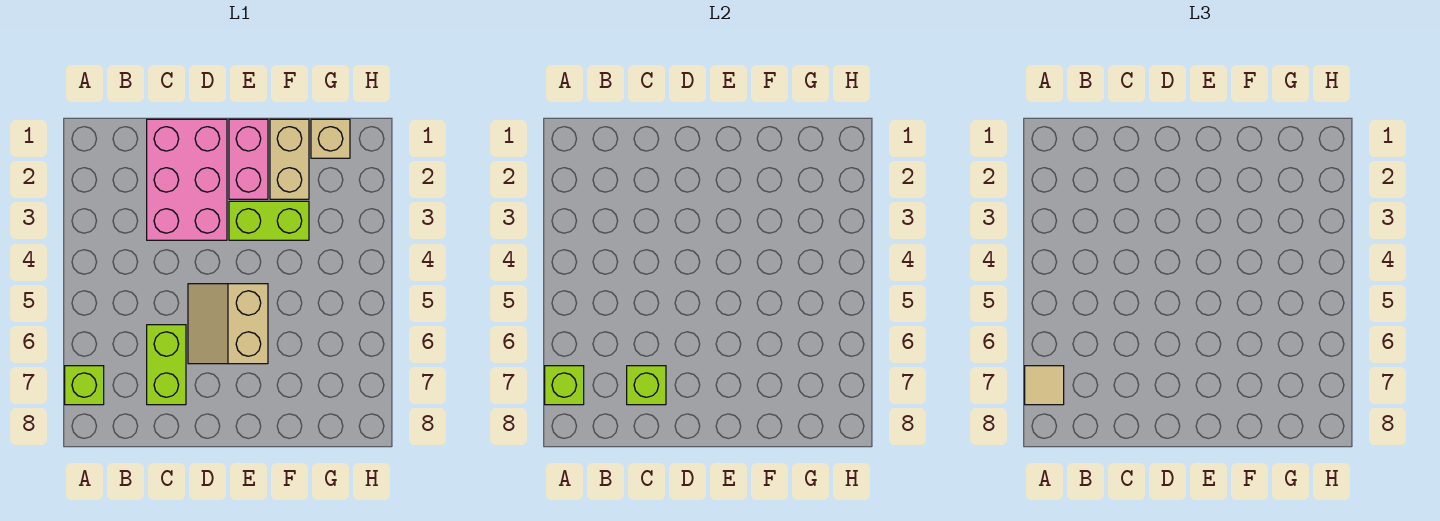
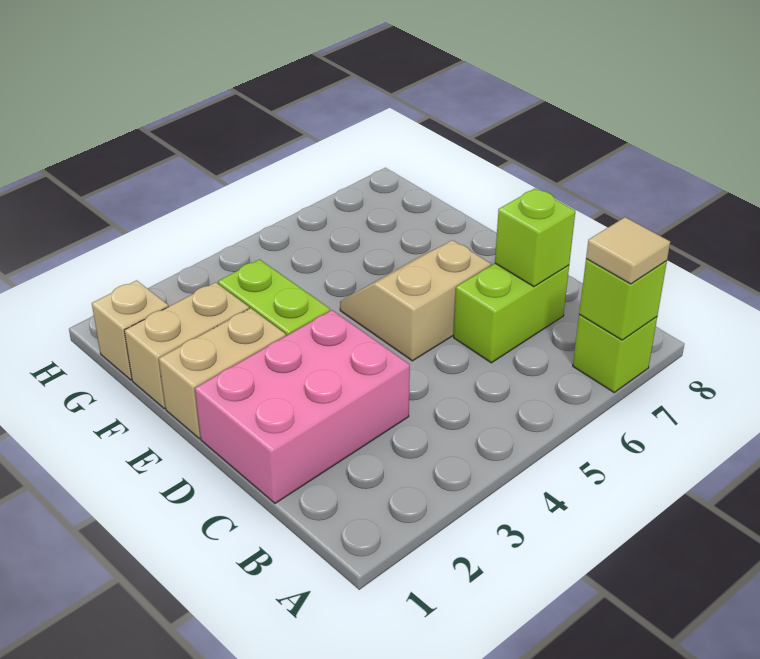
tan slope D5:E6 level 1 top E -> tan slope D5:E6 level 1 top D
pink brick E1:E2 level 1 -> tan brick E1:E2 level 1

